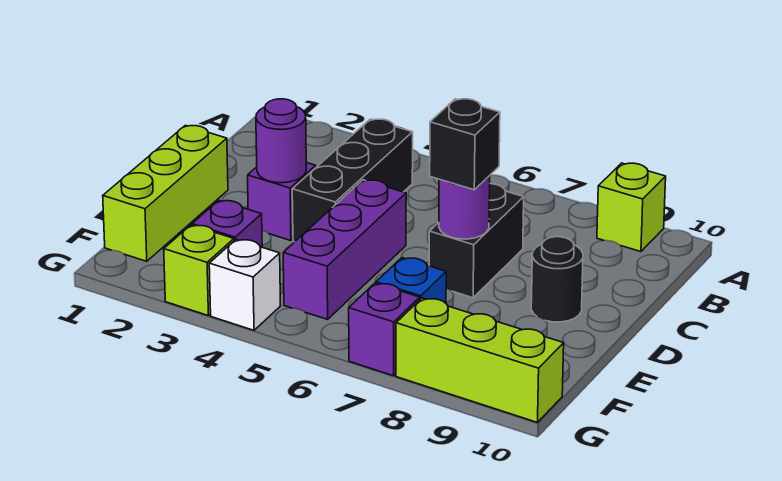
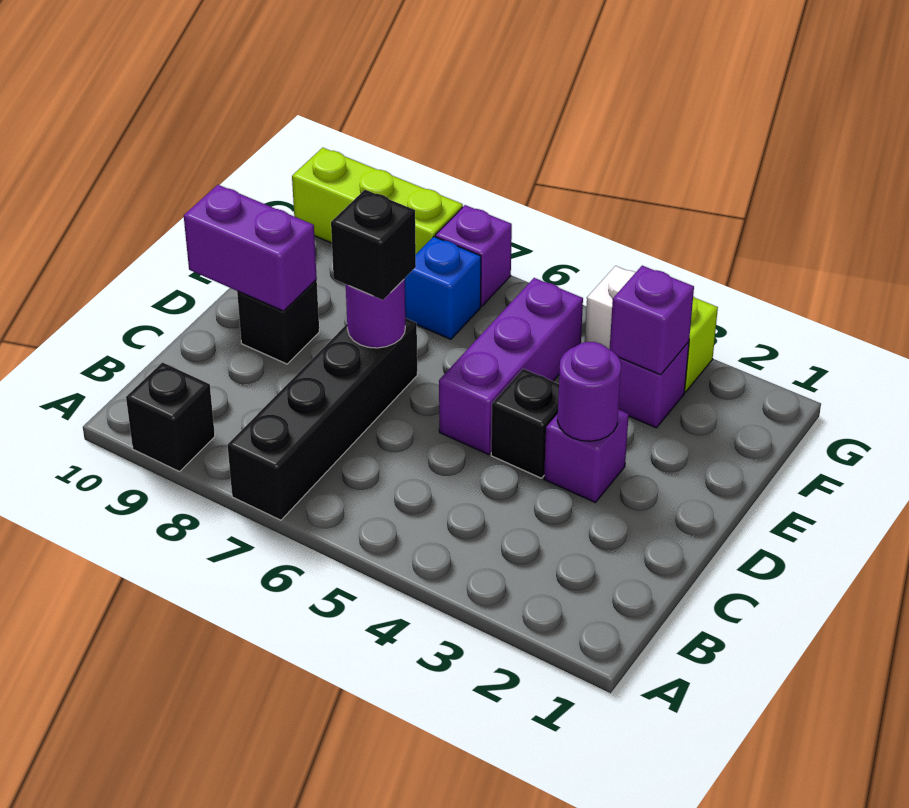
lime brick A9 level 1 -> black brick A9 level 1
black brick B4:D4 level 1 -> black brick D4 level 1
black brick C7:D7 level 1 -> black brick A7:D7 level 1
lime brick D1:F1 level 1 -> none
black round brick D9 level 1 -> black brick D9 level 1
none -> purple brick D9:D10 level 2
none -> purple brick F3 level 2

